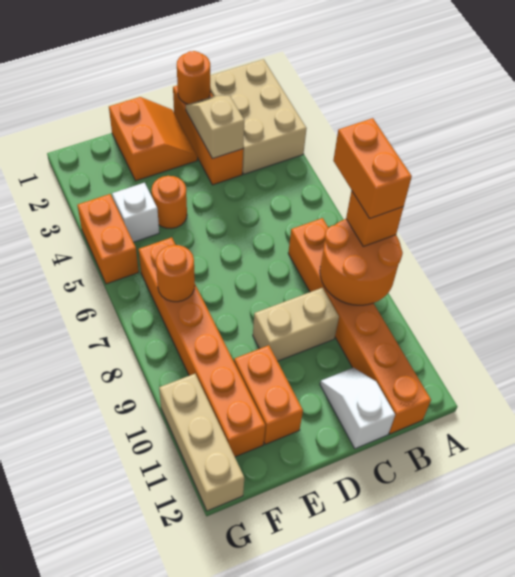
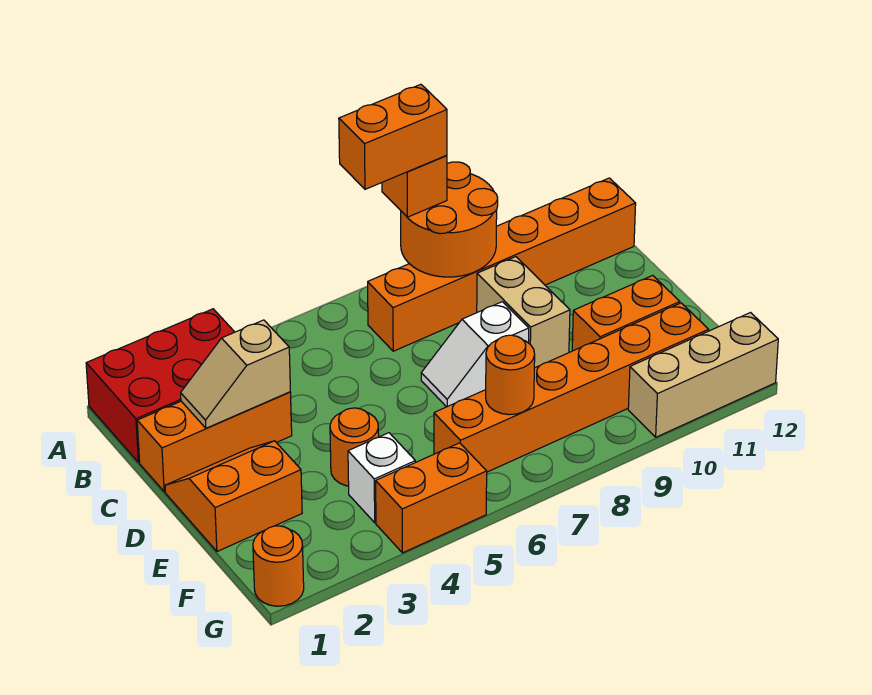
tan brick A1:B3 level 1 -> red brick A1:B3 level 1
orange round brick C1 level 2 -> orange round brick G1 level 1
white slope C11:C12 level 1 top 12 -> white slope D7:D8 level 1 top 8

